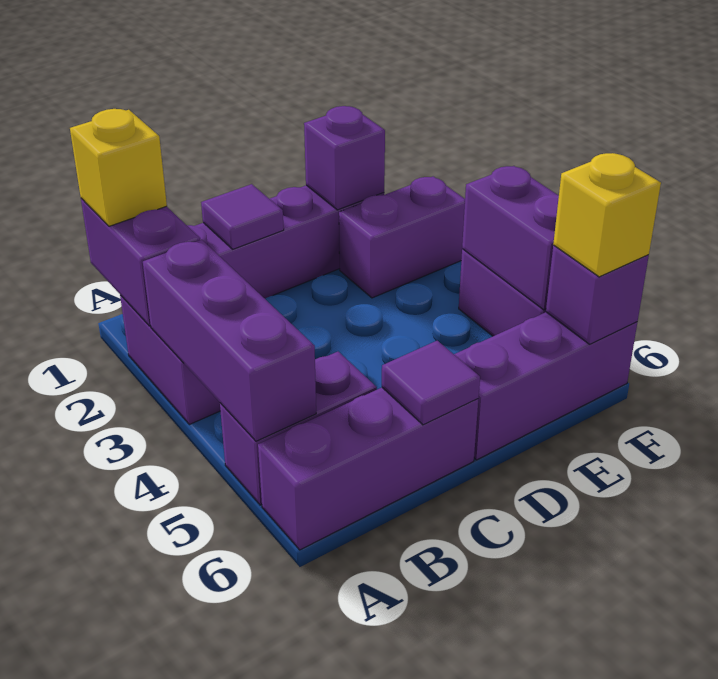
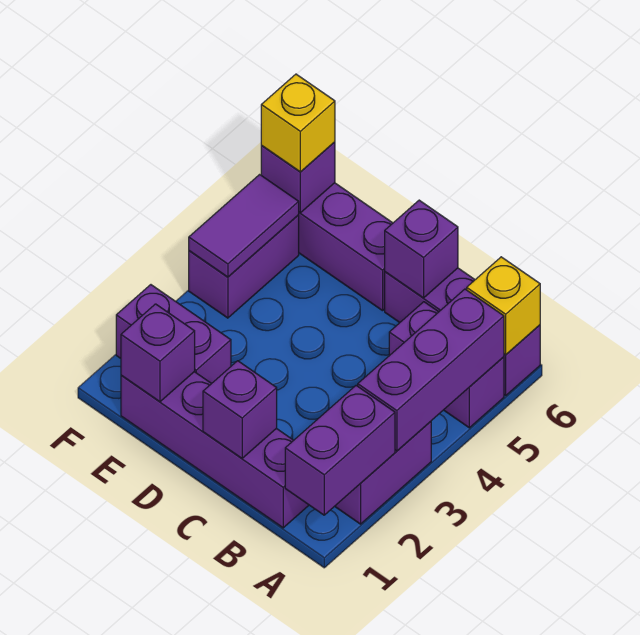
yellow brick A1 level 3 -> yellow brick A6 level 2
purple tile C1 level 2 -> purple brick C1 level 2
purple tile C6 level 2 -> purple brick C6 level 2
purple brick F4:F5 level 2 -> purple tile F4:F5 level 2

